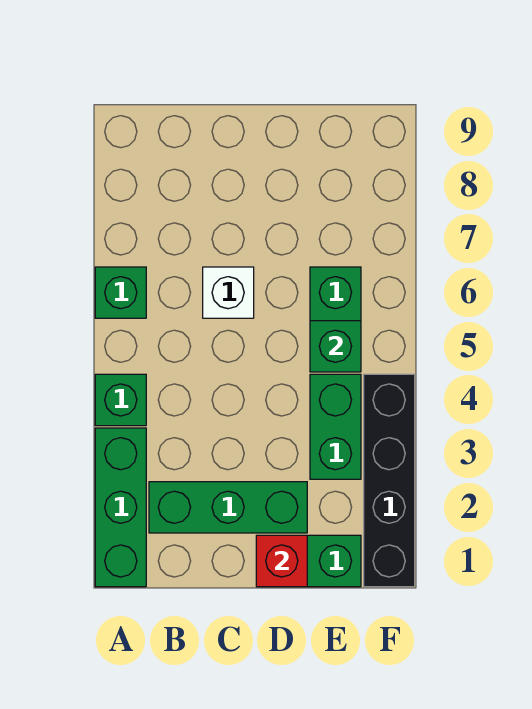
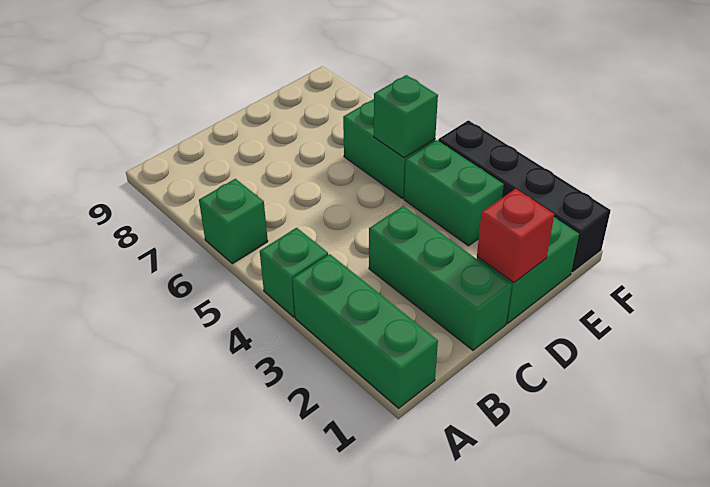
green brick B2:D2 level 1 -> green brick C1:C3 level 1
white brick C6 level 1 -> none

